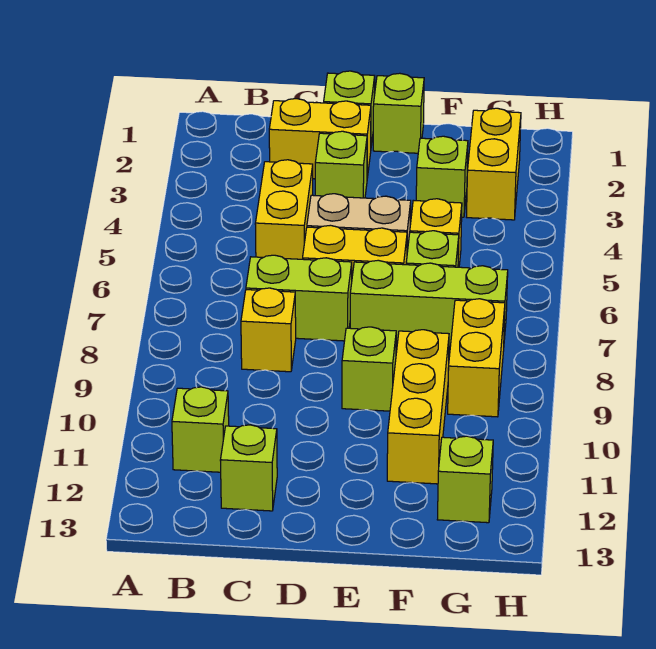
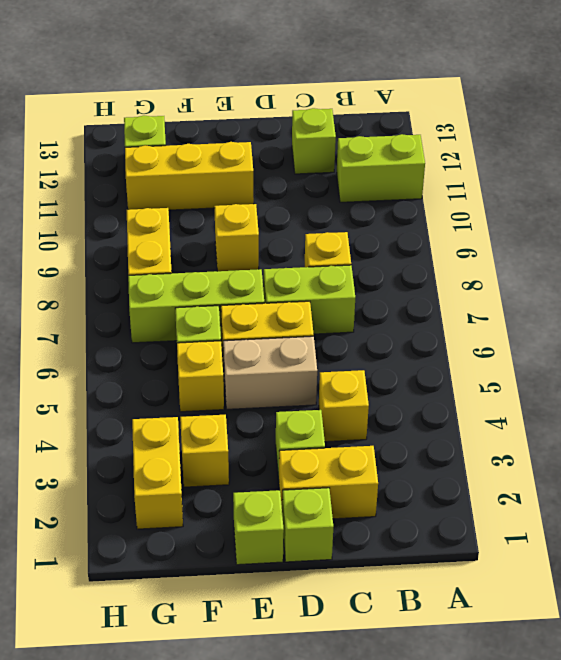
lime brick B11 level 1 -> lime brick A11:B11 level 1
yellow brick C4:C5 level 1 -> yellow brick C4 level 1
lime brick E9 level 1 -> yellow brick E9 level 1
lime brick F3 level 1 -> yellow brick F3 level 1
yellow brick F9:F11 level 1 -> yellow brick E11:G11 level 1

